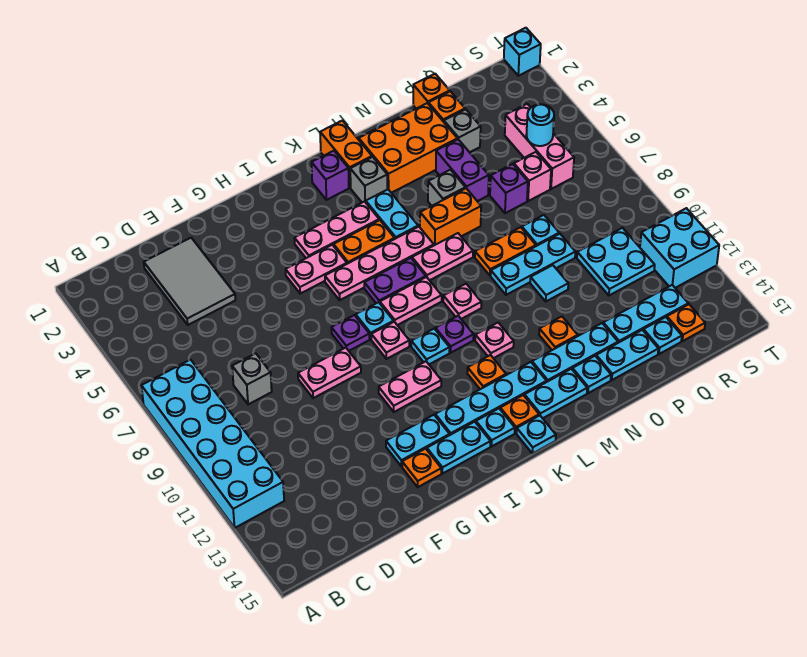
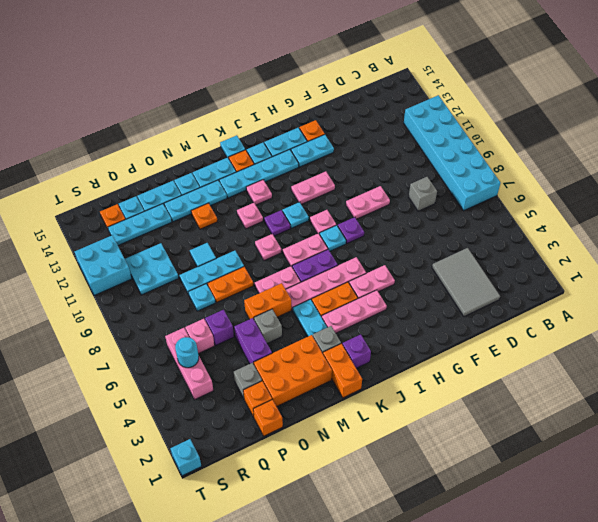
orange plate K12 level 1 -> pink plate K12 level 1

